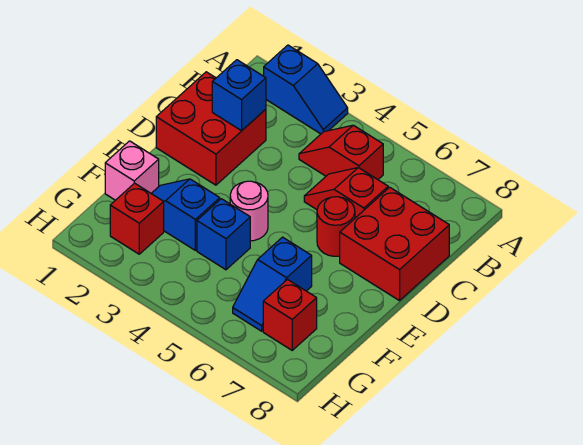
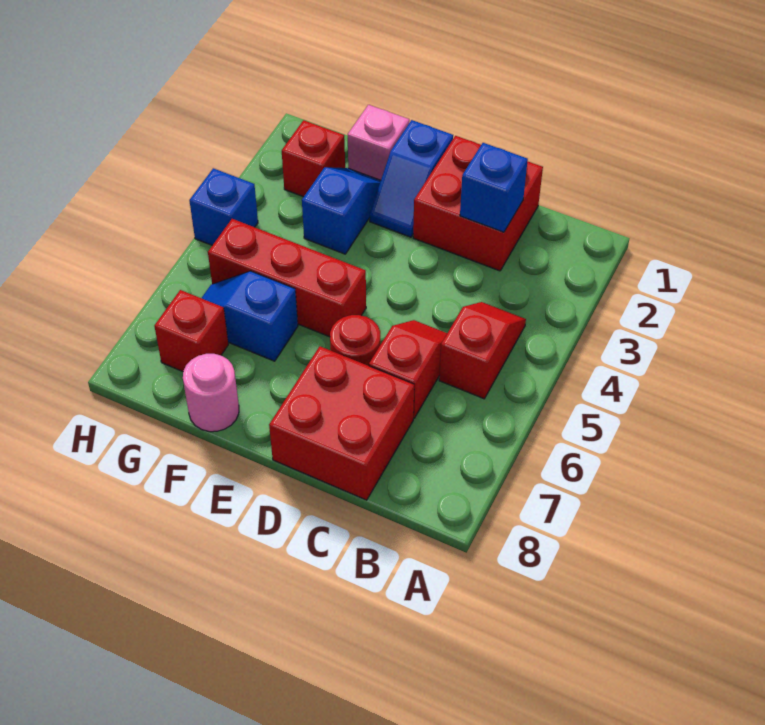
blue slope A2:A3 level 1 top 2 -> blue slope E1:E2 level 1 top 1
pink round brick E4 level 1 -> pink round brick F8 level 1
none -> red brick E5:G5 level 1
blue brick F4 level 1 -> blue brick H4 level 1

